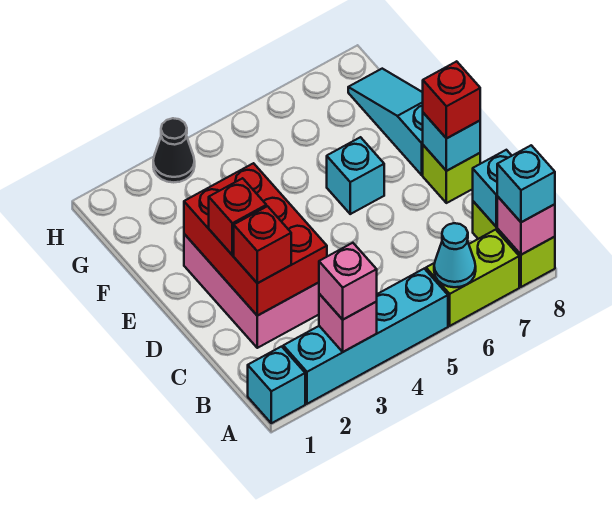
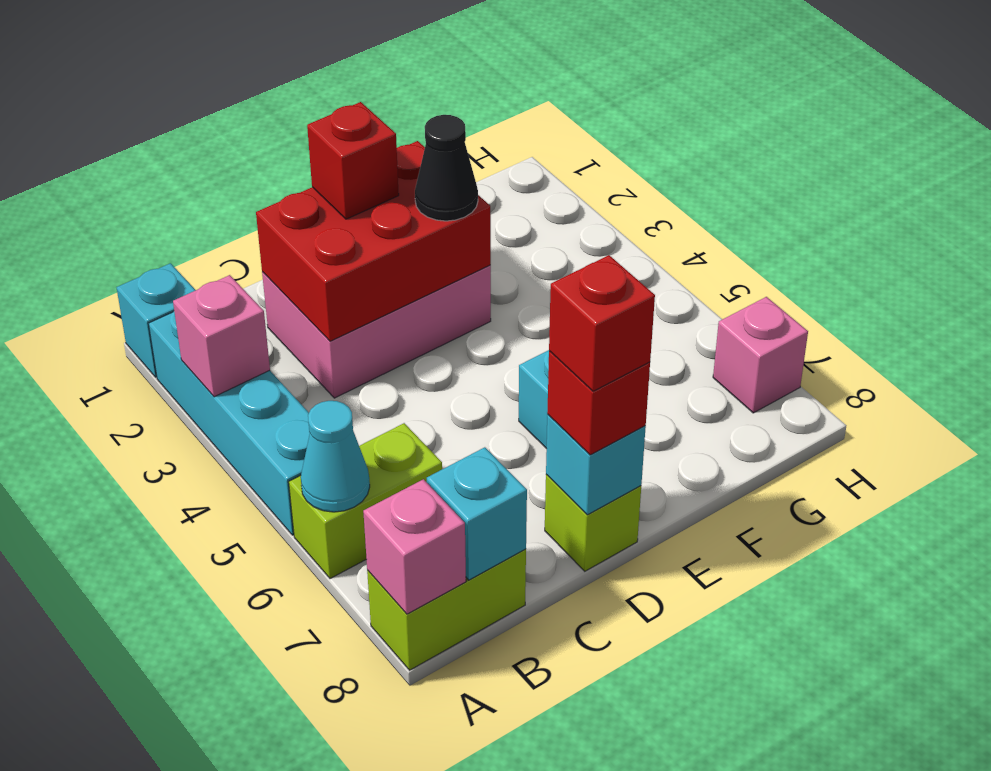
pink brick A3 level 3 -> pink brick H7 level 1
lime brick A6:A7 level 1 -> lime brick A6:B6 level 1
cyan brick A8 level 3 -> none
red brick C2 level 3 -> red brick D8 level 4
cyan slope E8:G8 level 1 top E -> none
black cone H3 level 1 -> black cone E3 level 3

